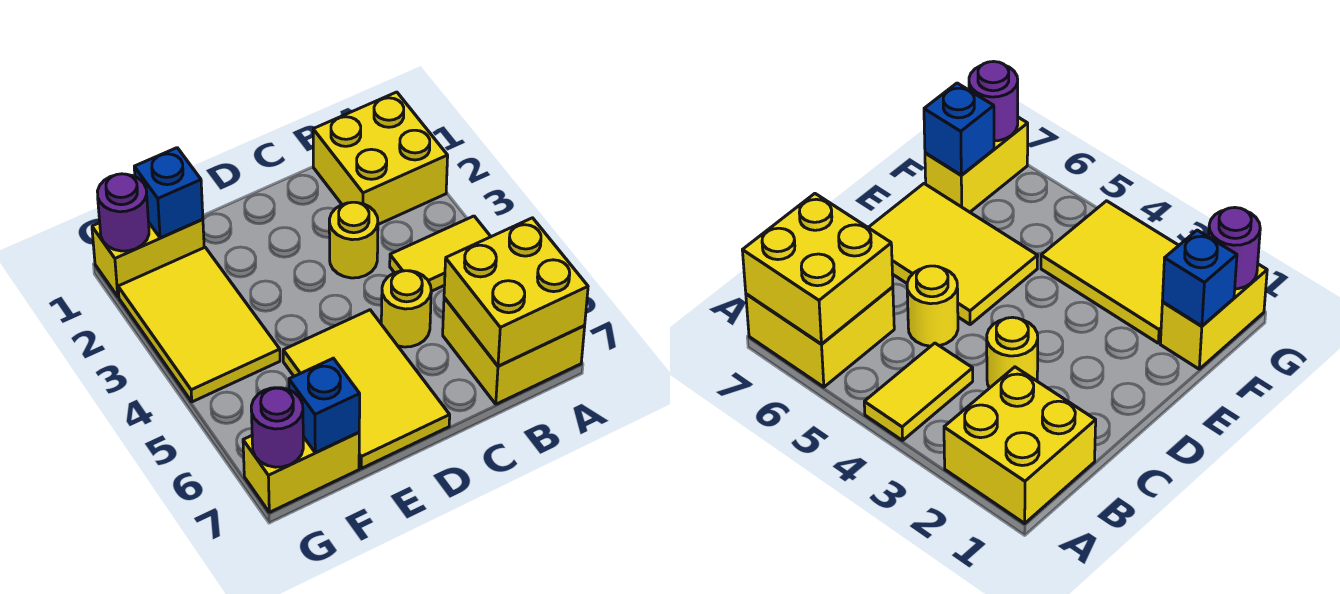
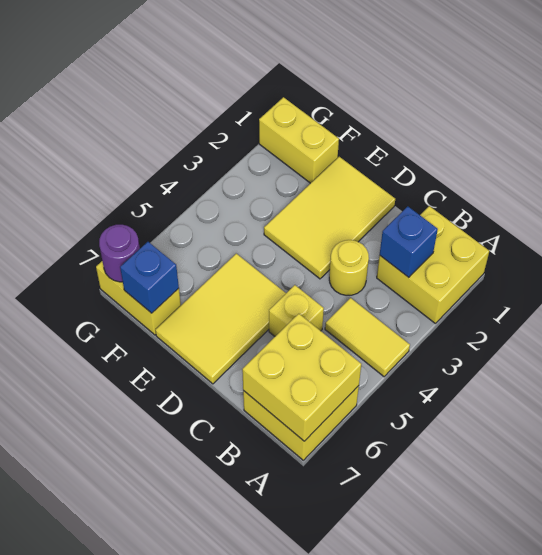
yellow round brick C5 level 1 -> yellow brick C5 level 1
blue brick F1 level 2 -> blue brick B2 level 2
yellow tile F2:G4 level 1 -> yellow tile D1:E3 level 1
purple round brick G1 level 2 -> none

